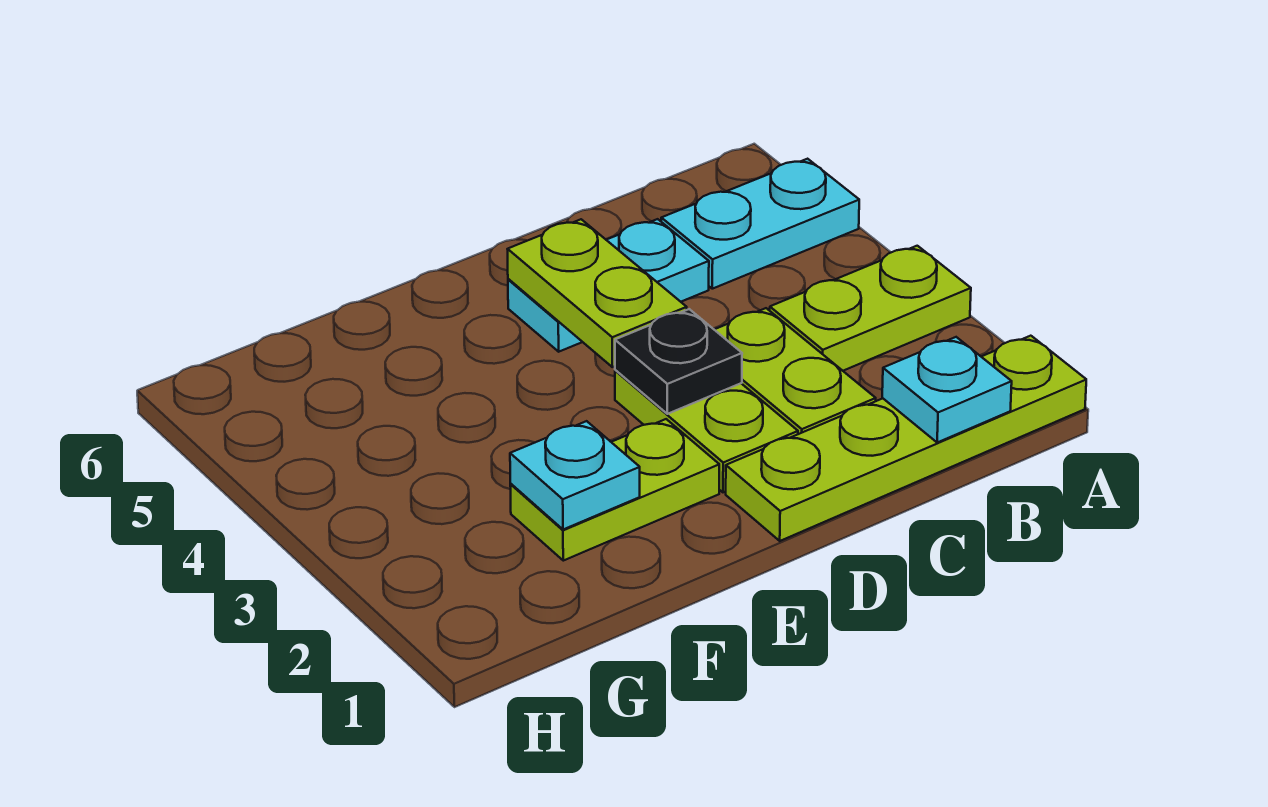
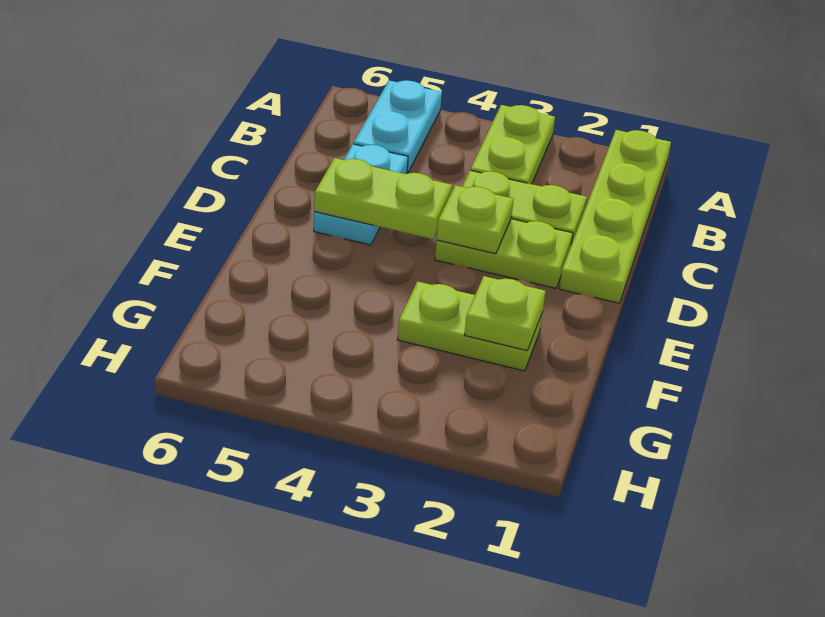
cyan plate B1 level 2 -> none
black plate D3 level 2 -> lime plate D3 level 2
lime plate E2:F2 level 1 -> lime plate F2:F3 level 1
cyan plate F2 level 2 -> lime plate F2 level 2

